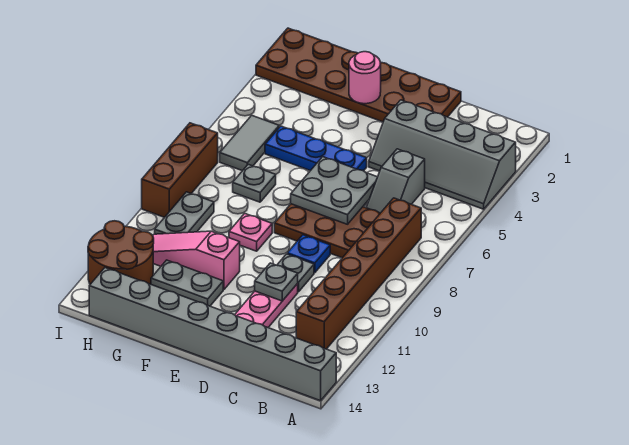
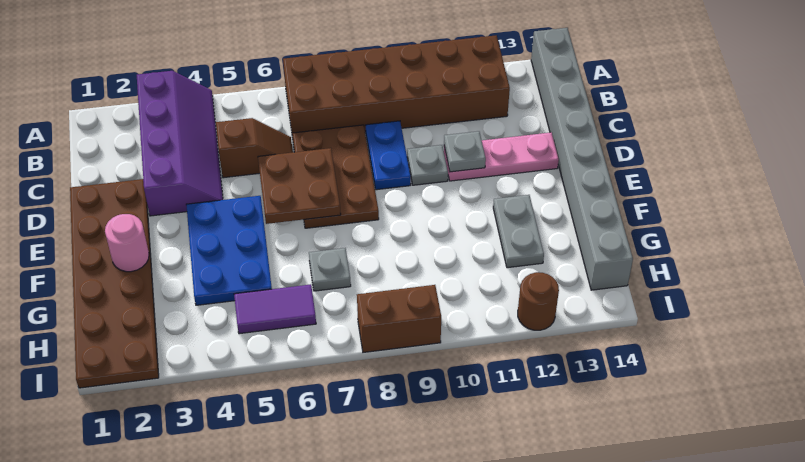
grey slope A3:D4 level 1 top 3 -> purple slope A3:D4 level 1 top 3
brown brick B7:B12 level 1 -> brown brick A7:B12 level 1
grey slope C5:C6 level 1 top 5 -> brown slope C5:C6 level 1 top 5
grey plate D6:E7 level 2 -> brown plate D6:E7 level 2
blue plate D9 level 1 -> blue plate C9:D9 level 1
blue plate E5:G5 level 1 -> blue plate E4:G5 level 1
pink plate F9 level 1 -> none
pink slope F11:H11 level 1 top F -> none
grey tile H5:H6 level 1 -> purple tile H5:H6 level 1
grey plate H9:H10 level 1 -> none
brown round brick H12:I13 level 1 -> brown round brick I12 level 1
brown brick I7:I9 level 1 -> brown brick I8:I9 level 1

